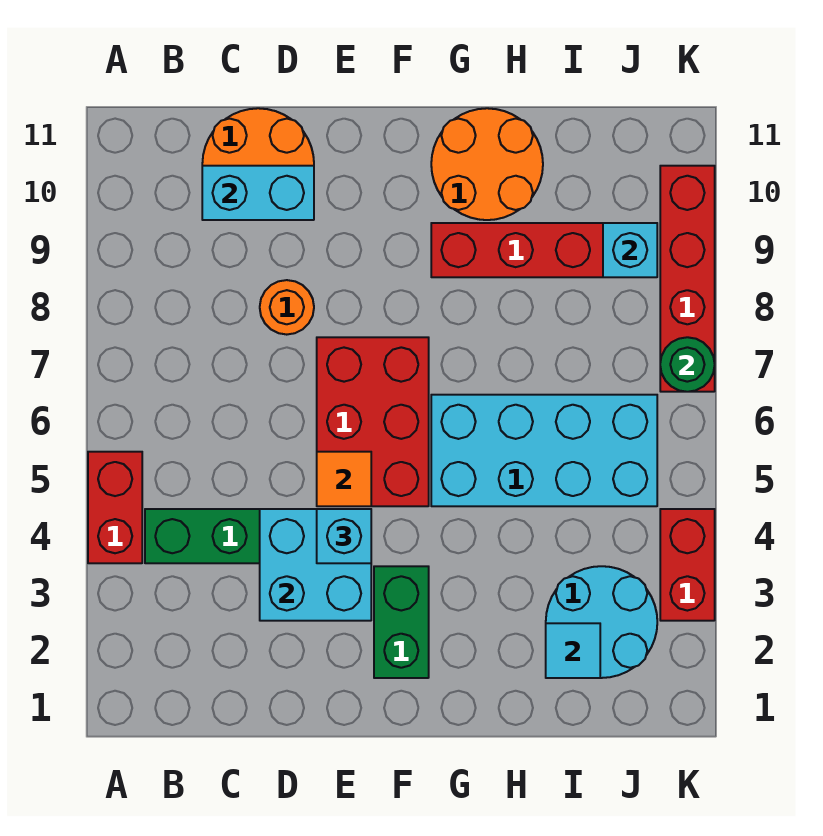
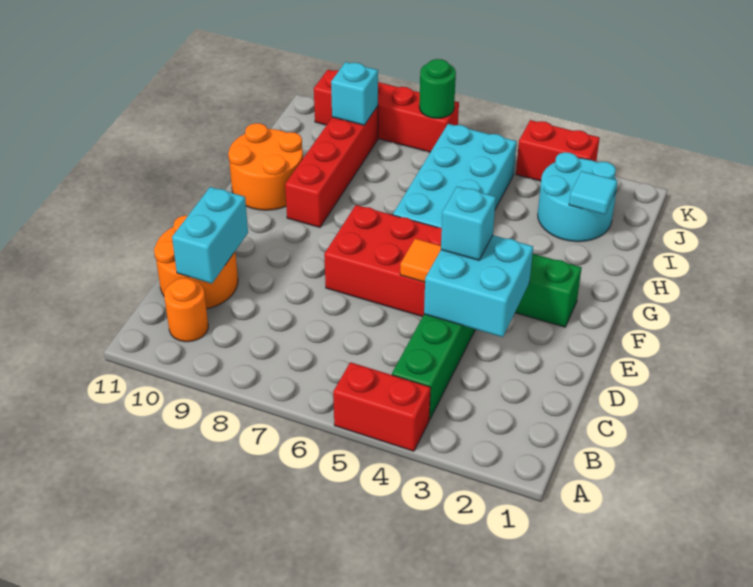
orange round brick D8 level 1 -> orange round brick B10 level 1

